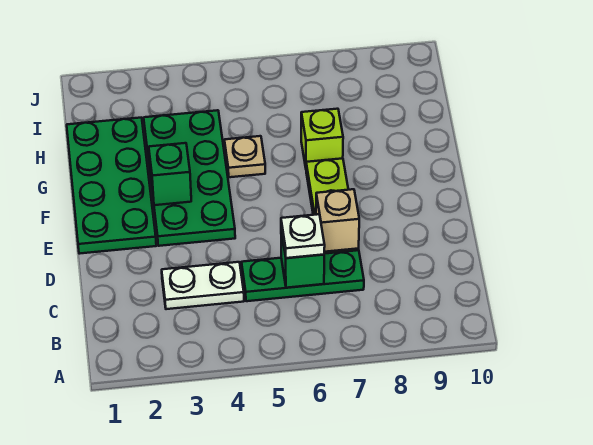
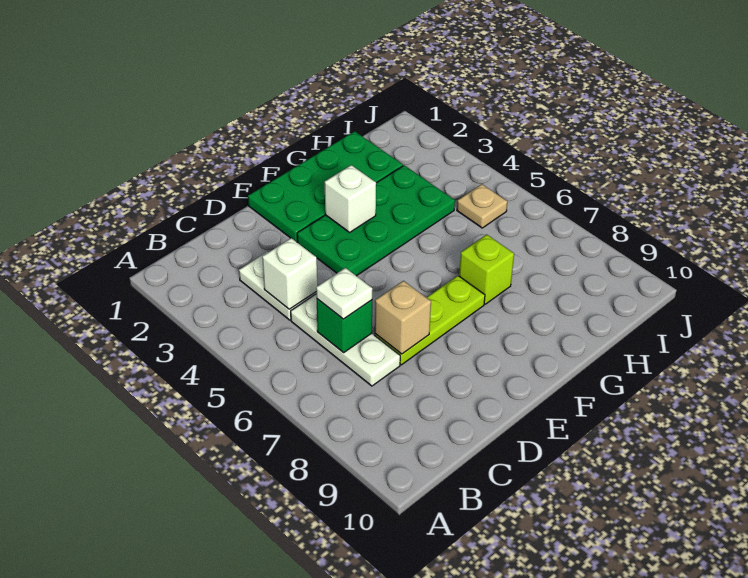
none -> white brick C4 level 2
green plate C5:C7 level 1 -> white plate C5:C7 level 1
green brick F3 level 2 -> white brick F3 level 2
tan plate G5 level 1 -> tan plate I5 level 1

